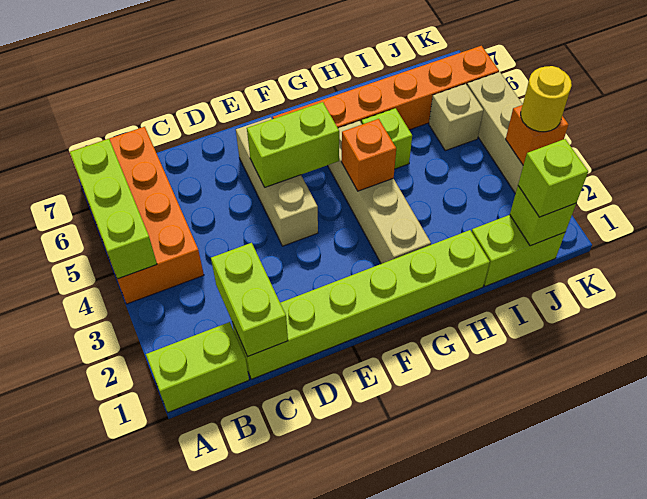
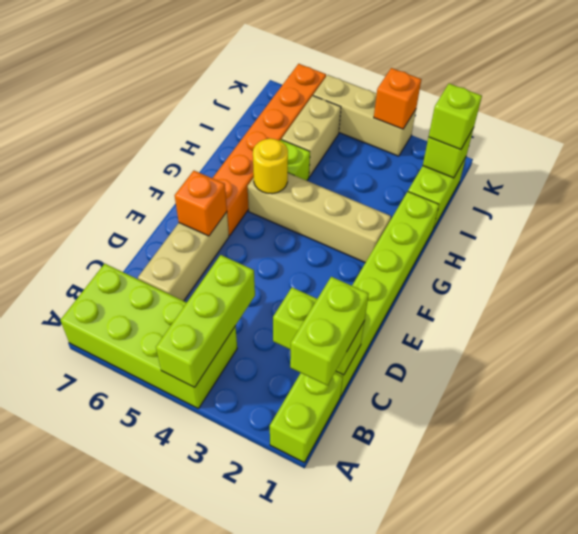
orange brick A4:B7 level 1 -> lime brick A4:B7 level 1
lime brick A4:A6 level 2 -> lime brick A4:C4 level 2
tan brick E4:E6 level 1 -> tan brick C6:E6 level 1
lime brick E5:F5 level 2 -> lime brick B1:C1 level 3
orange brick G4 level 2 -> orange brick E6 level 2
tan brick J5 level 1 -> tan brick I5:J5 level 1
yellow round brick K3 level 3 -> yellow round brick G5 level 2

